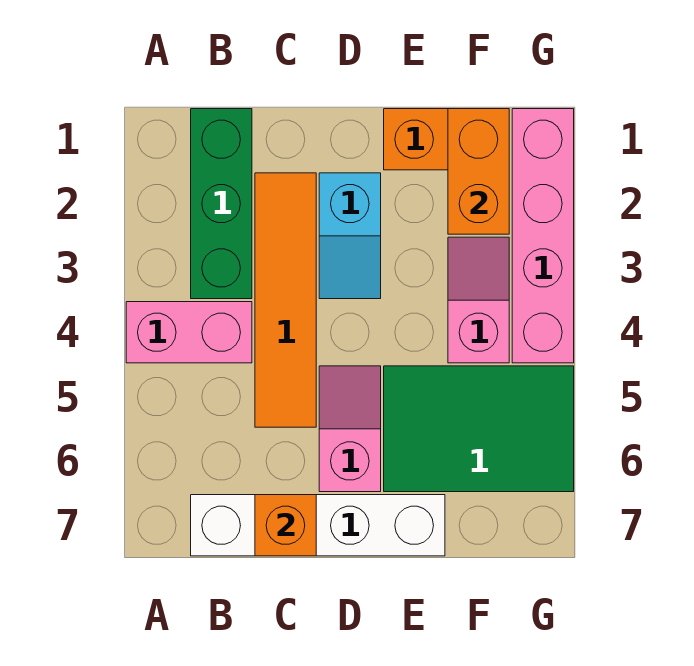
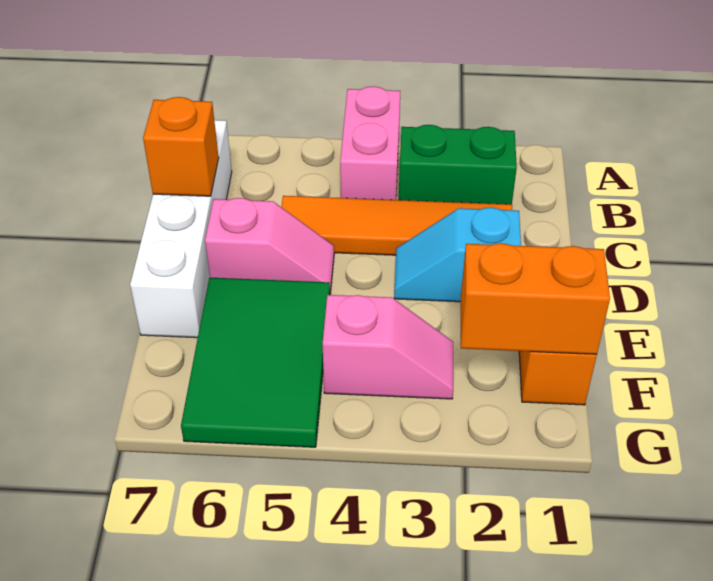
green brick B1:B3 level 1 -> green brick B2:B3 level 1
pink brick G1:G4 level 1 -> none

